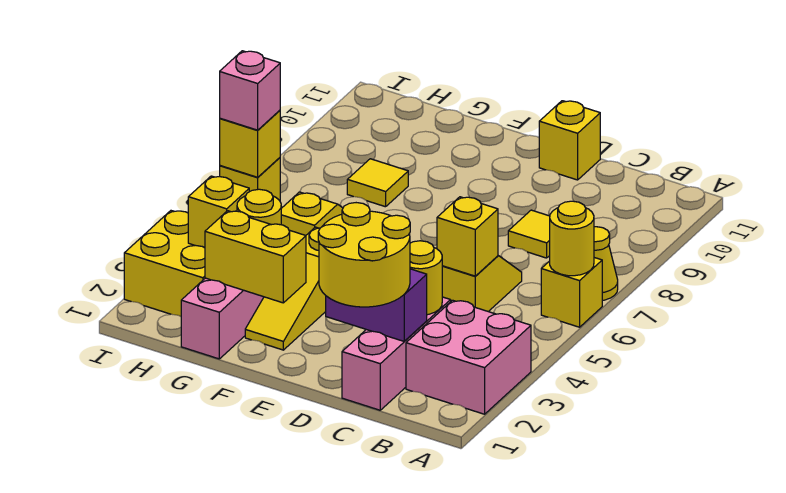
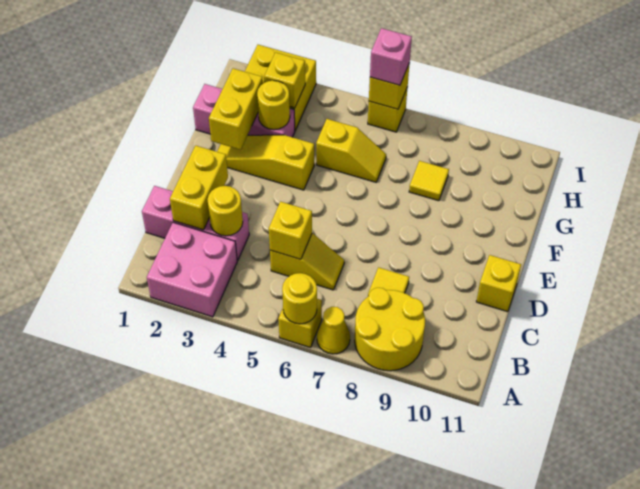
yellow round brick C1:D2 level 3 -> yellow round brick A8:B9 level 1
purple brick C2:D2 level 2 -> yellow brick C2:D2 level 2

